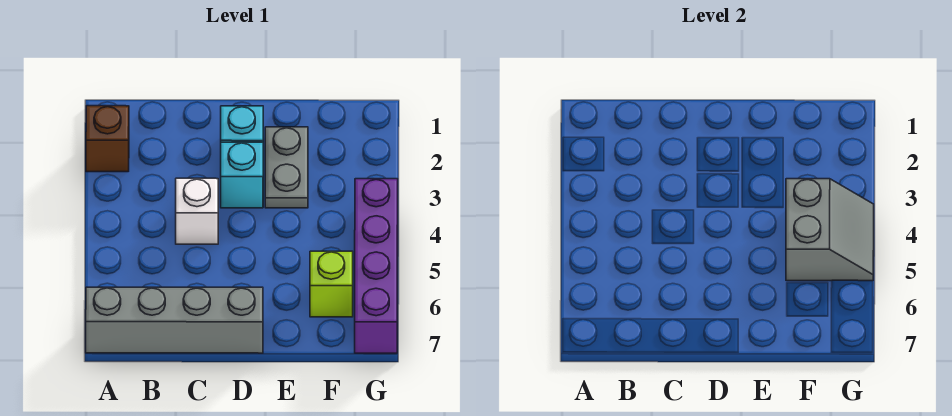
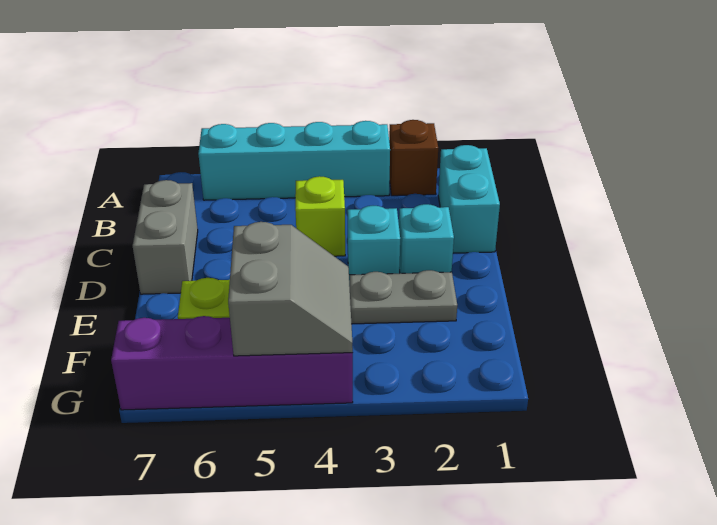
none -> cyan brick A3:A6 level 1
grey brick A7:D7 level 1 -> grey brick C7:D7 level 1
none -> cyan brick B1:C1 level 1
white brick C4 level 1 -> lime brick C4 level 1
grey slope F4:G5 level 2 top F -> grey slope F4:G5 level 2 top 5

